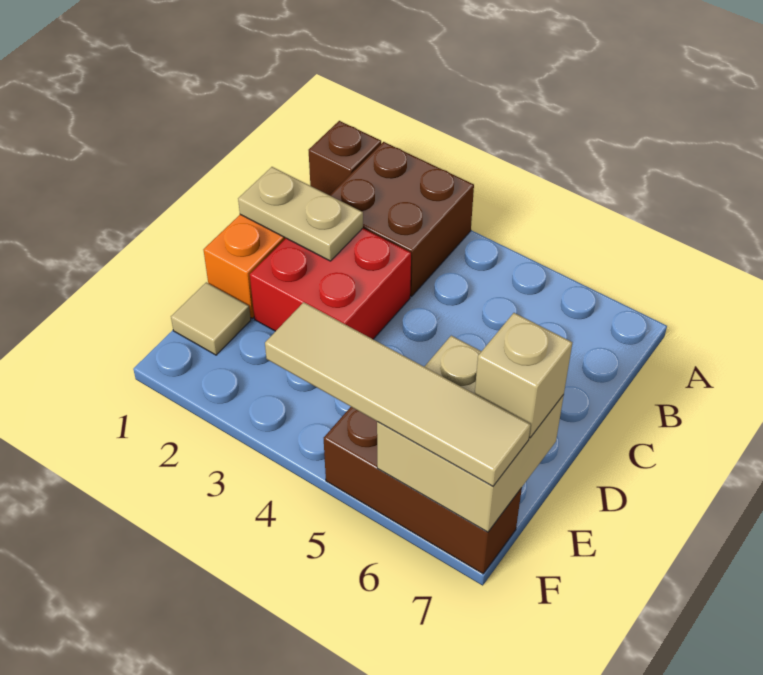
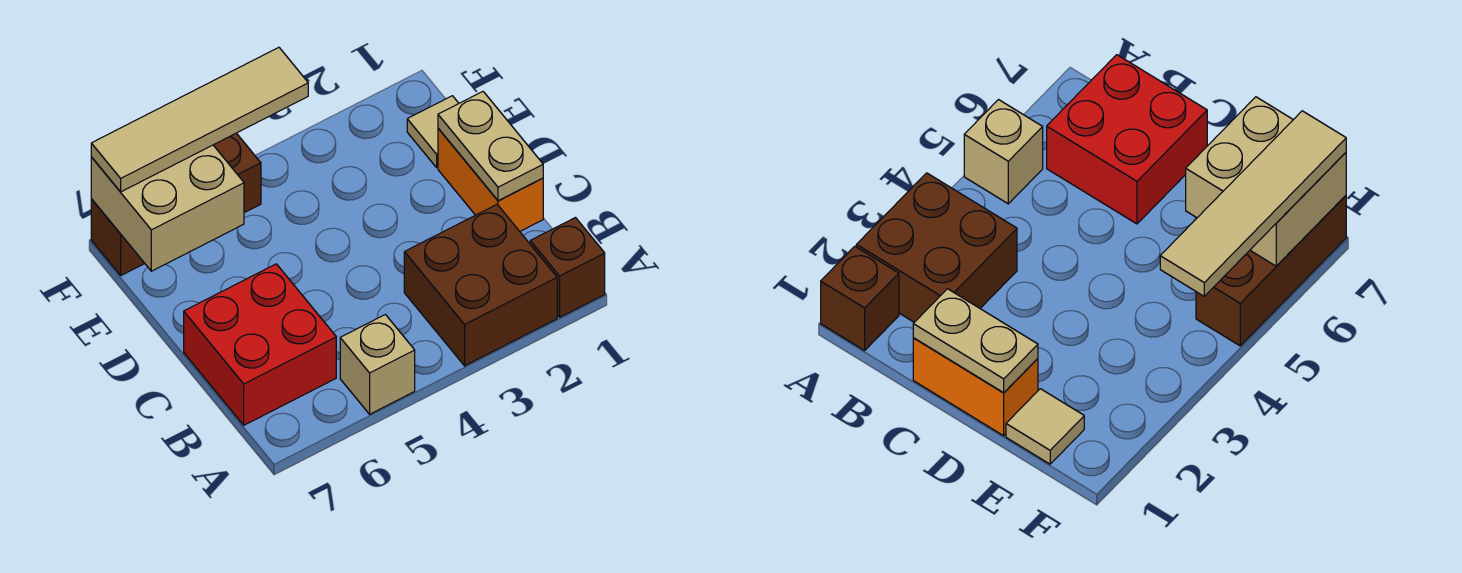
tan plate C1:C2 level 2 -> tan plate C1:D1 level 2
red brick C2:D3 level 1 -> red brick B6:C7 level 1
tan brick E7 level 3 -> tan brick A5 level 1

